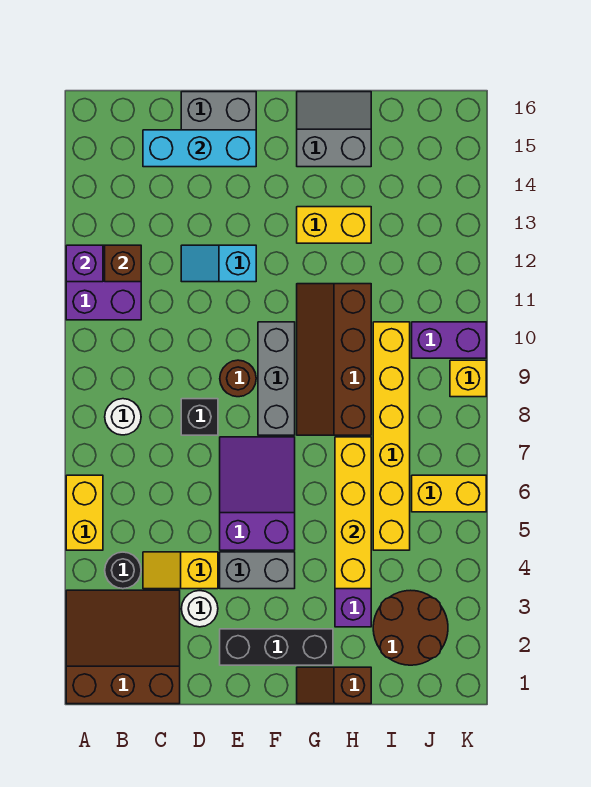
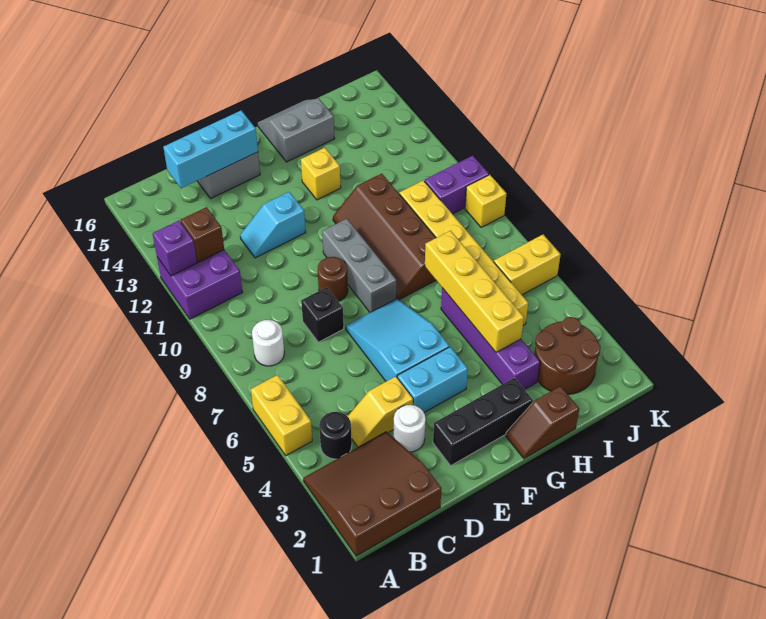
grey brick E4:F4 level 1 -> cyan brick E4:F4 level 1
purple slope E5:F7 level 1 top 5 -> cyan slope E5:F7 level 1 top 5
yellow brick G13:H13 level 1 -> yellow brick G13 level 1

